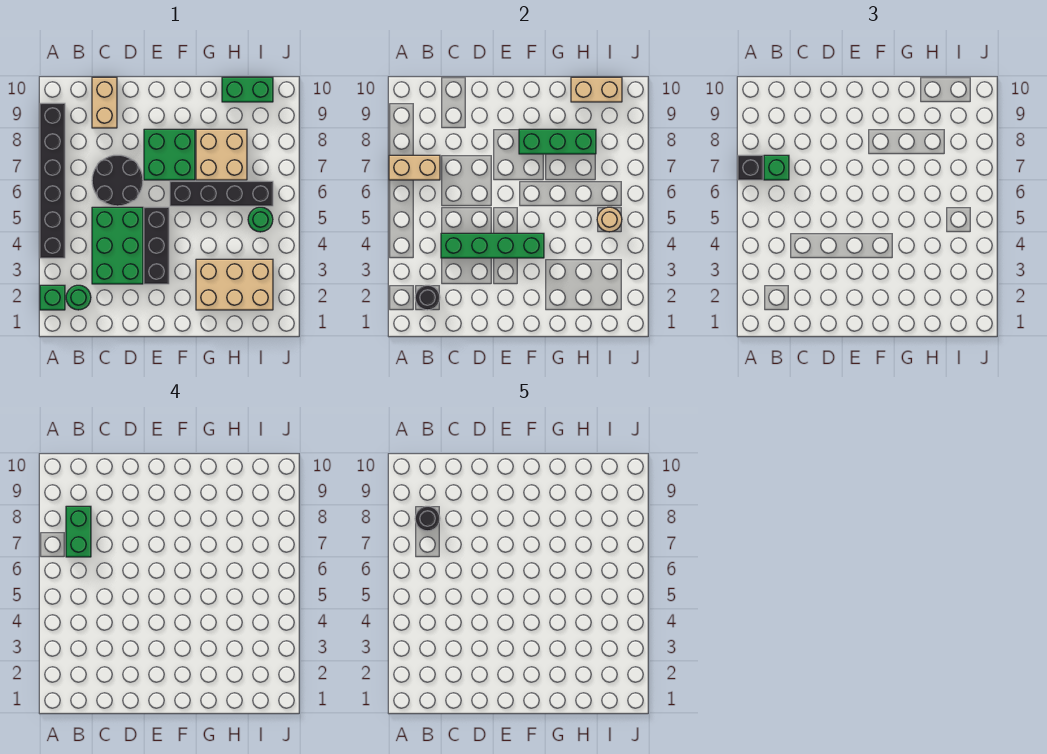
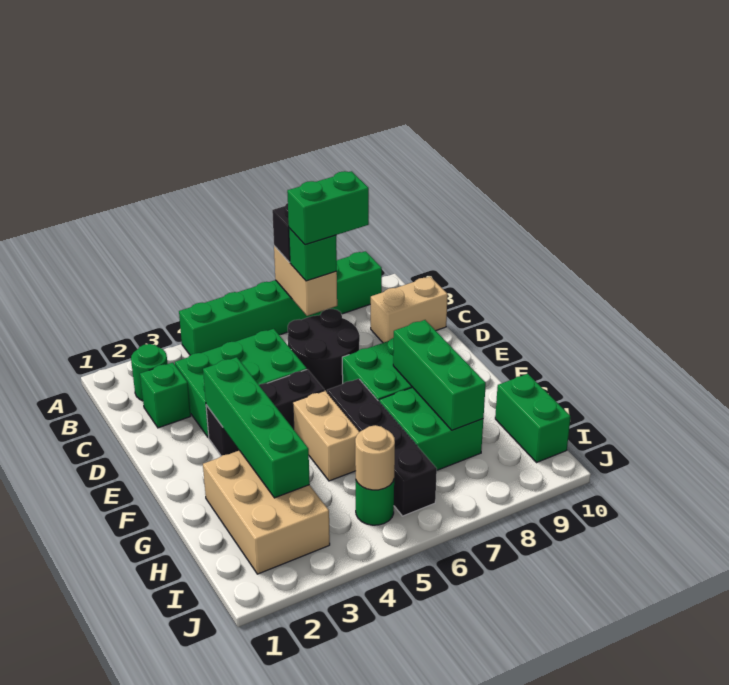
green brick A2 level 1 -> green brick C2 level 1
black brick A4:A9 level 1 -> green brick A4:A9 level 1
black round brick B2 level 2 -> none
black round brick B8 level 5 -> none
green brick C4:F4 level 2 -> green brick E3:H3 level 2
tan brick G7:H8 level 1 -> green brick G7:H8 level 1
tan brick H10:I10 level 2 -> tan brick F5:G5 level 1

